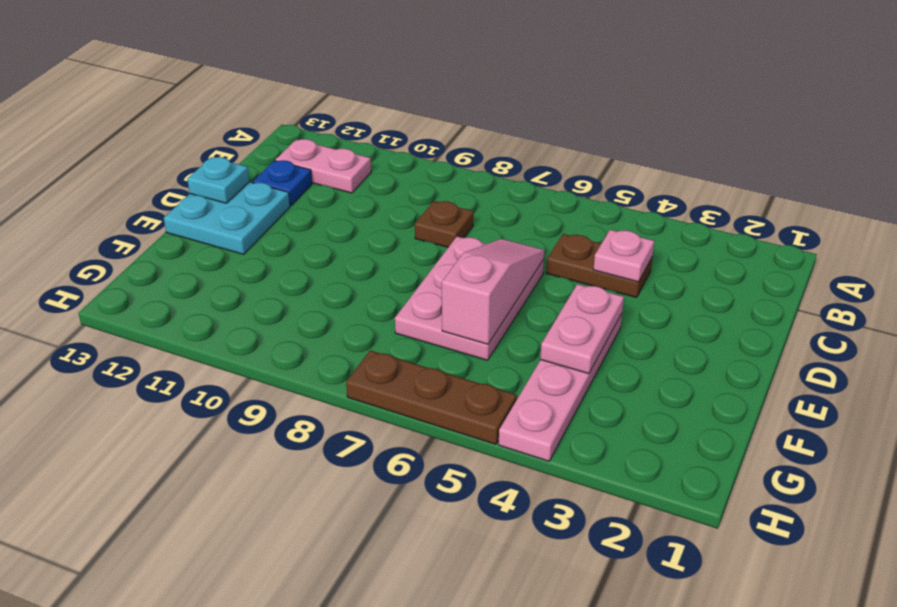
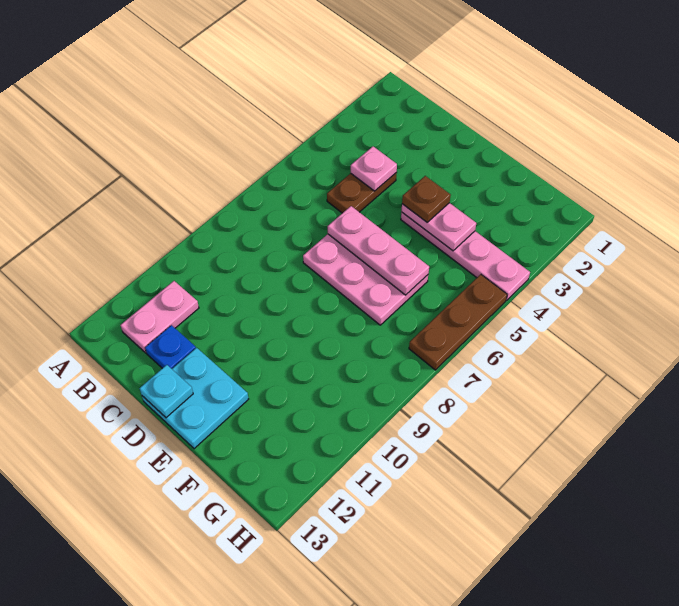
brown plate C8 level 1 -> brown plate E4 level 3
pink slope D6:F6 level 2 top F -> pink plate D6:F6 level 2

